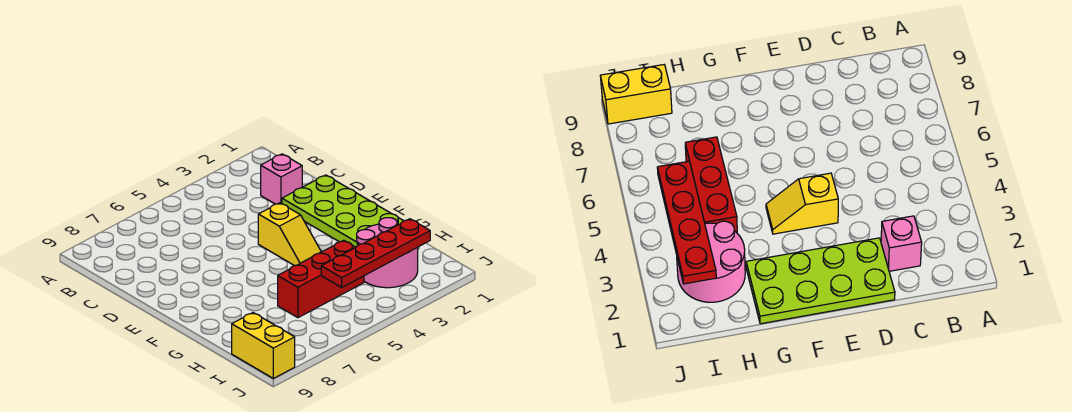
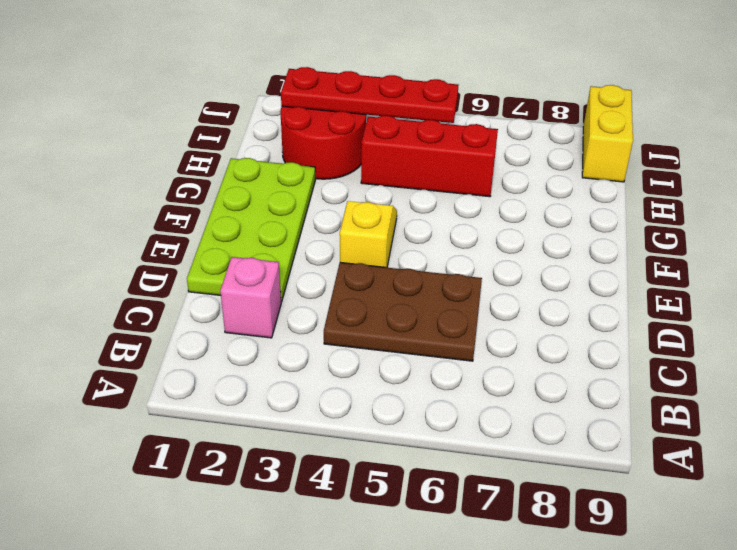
none -> brown plate C4:D6 level 1
pink round brick H2:I3 level 1 -> red round brick H2:I3 level 1

